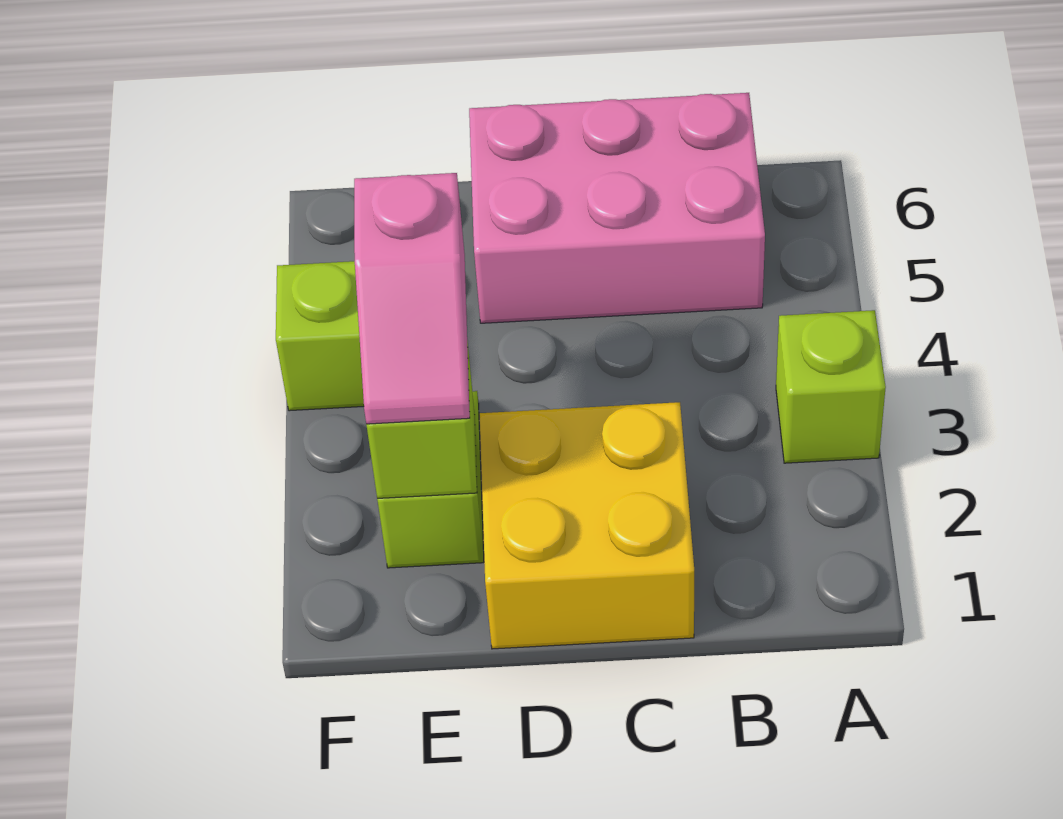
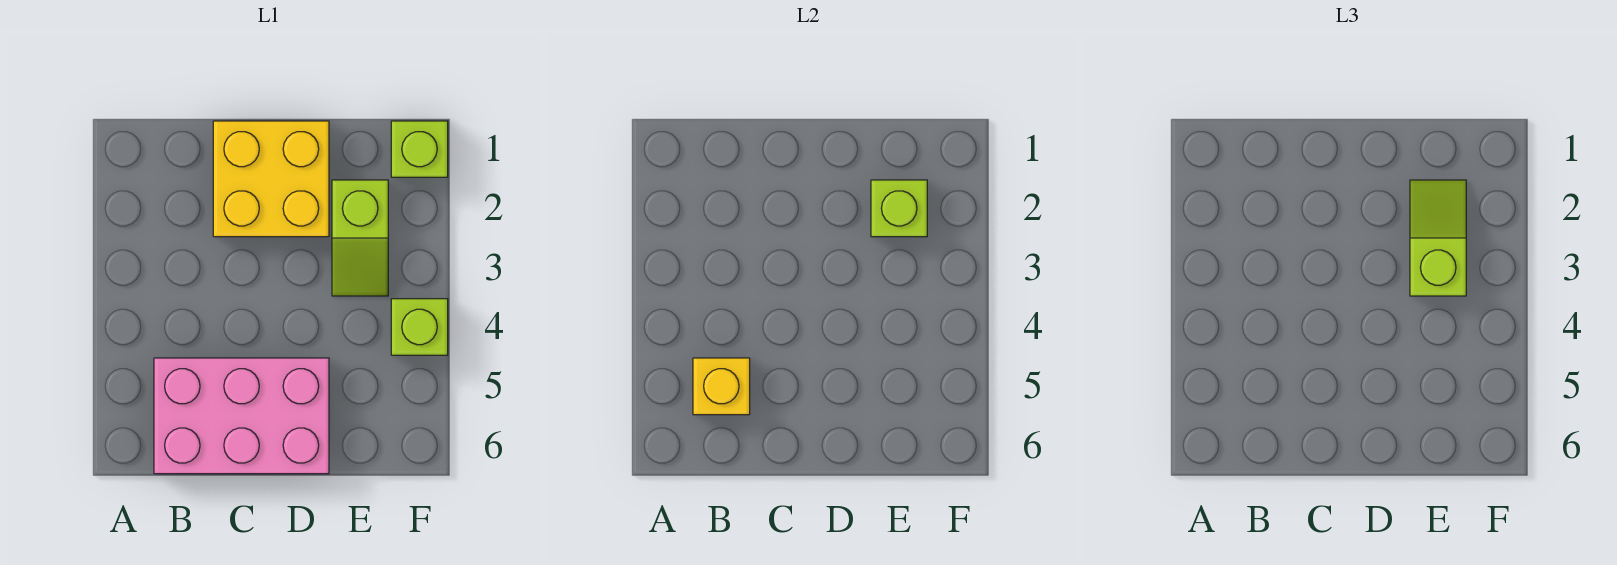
lime brick A3 level 1 -> lime brick F1 level 1
none -> yellow brick B5 level 2
pink slope E2:E3 level 3 top 3 -> lime slope E2:E3 level 3 top 3

